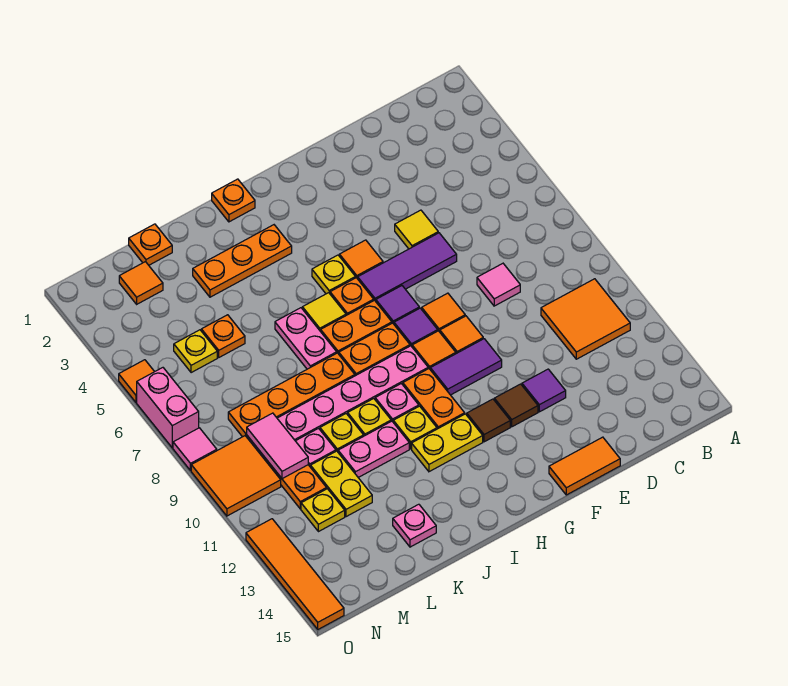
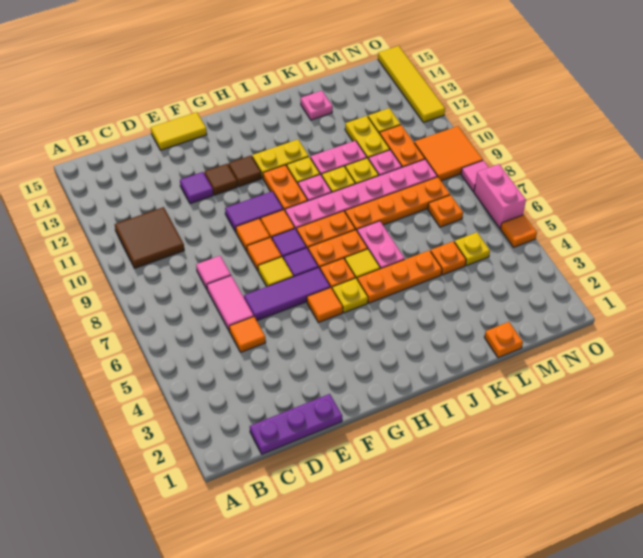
orange tile B10:C11 level 1 -> brown tile B10:C11 level 1
none -> purple plate C1:E1 level 1
yellow tile E5 level 1 -> yellow tile F7 level 1
orange tile E15:F15 level 1 -> yellow tile E15:F15 level 1
orange plate I1 level 1 -> orange plate M7 level 1
orange plate I3:K3 level 1 -> orange plate I5:K5 level 1
orange tile M2 level 1 -> orange tile D5 level 1
pink tile M9:M10 level 2 -> pink tile D6:D7 level 1
orange tile O12:O15 level 1 -> yellow tile O12:O15 level 1

